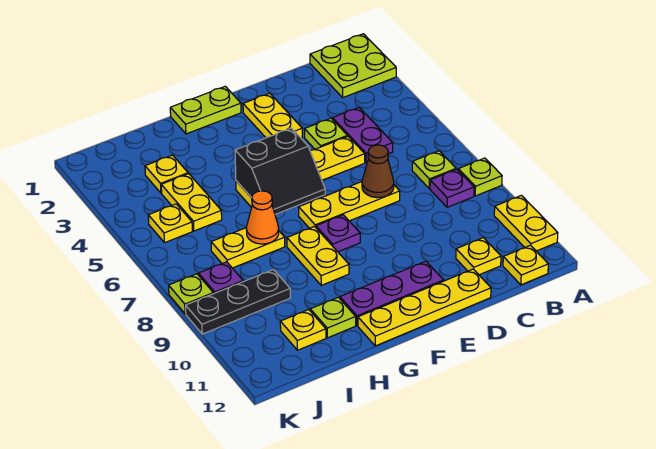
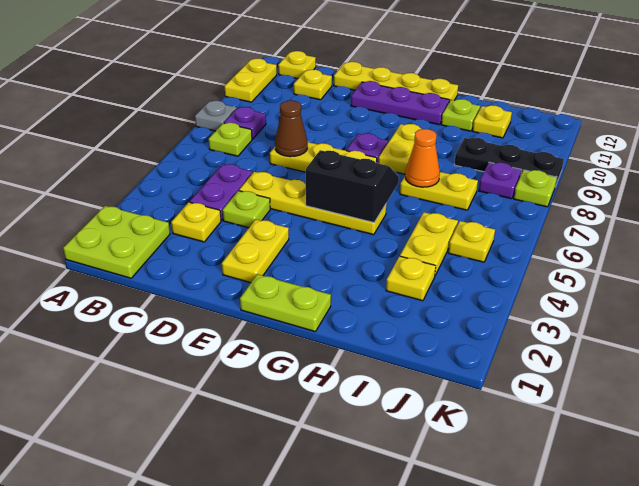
lime plate A8 level 1 -> grey plate A8 level 1
none -> yellow plate C3 level 1

